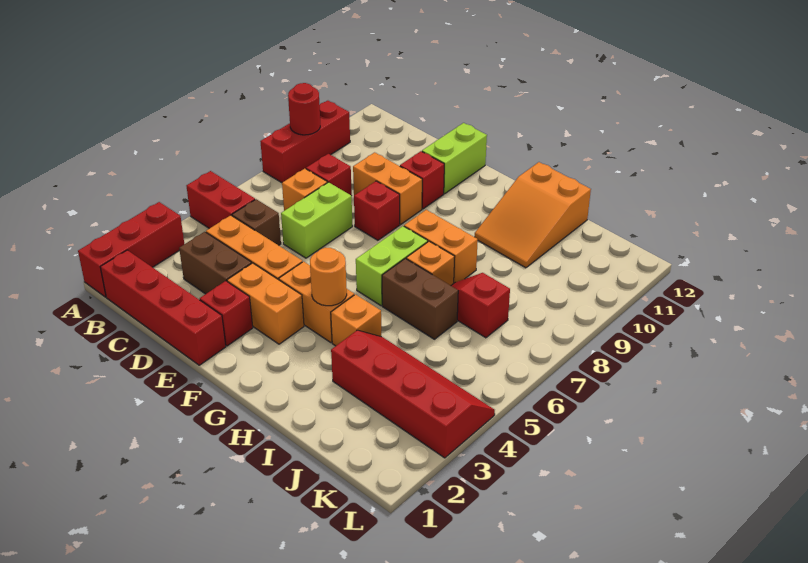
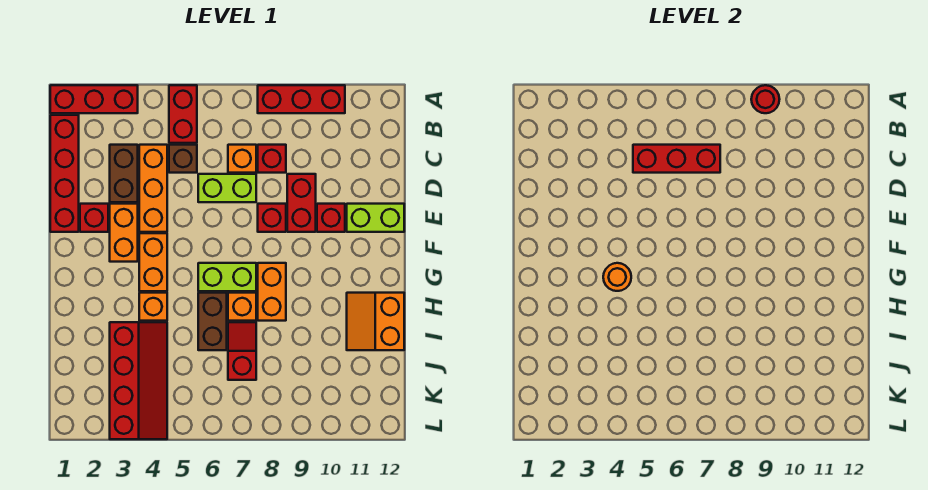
none -> red brick C5:C7 level 2
orange brick D9:E9 level 1 -> red brick D9:E9 level 1
orange slope H10:I12 level 1 top 12 -> orange slope H11:I12 level 1 top 12

